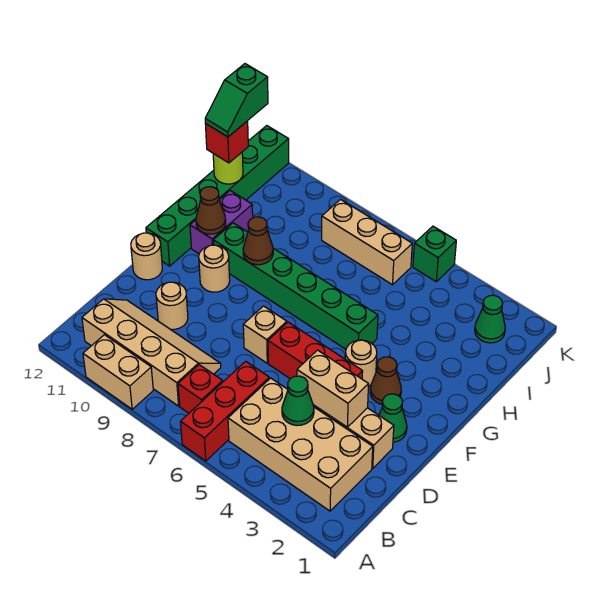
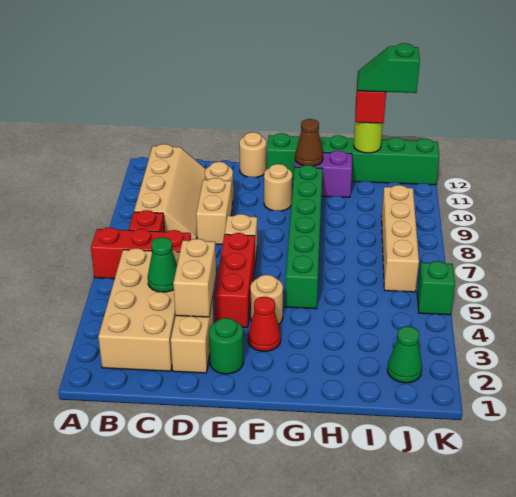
tan brick A9:A10 level 1 -> tan brick D8:D9 level 1
green cone E2 level 1 -> green round brick E2 level 1
brown cone F3 level 1 -> red cone F3 level 1
brown cone G9 level 2 -> none
tan brick J6:J8 level 1 -> tan brick J6:J9 level 1

